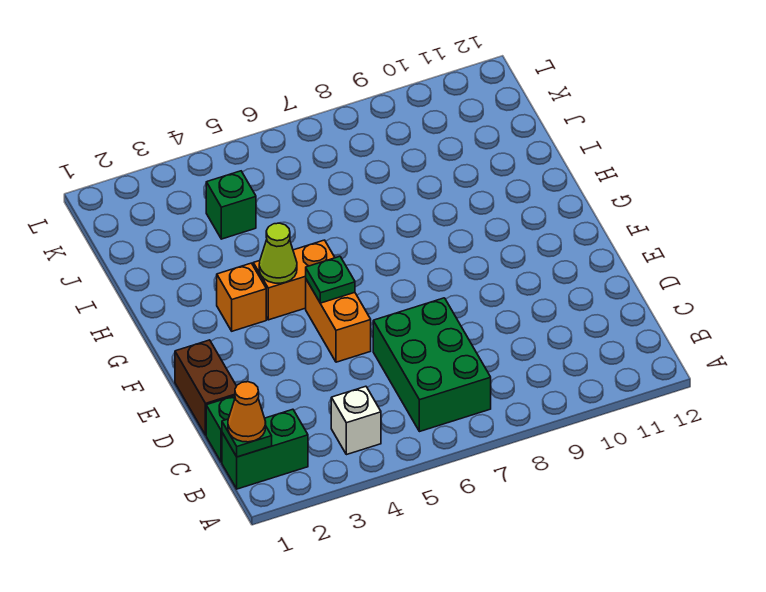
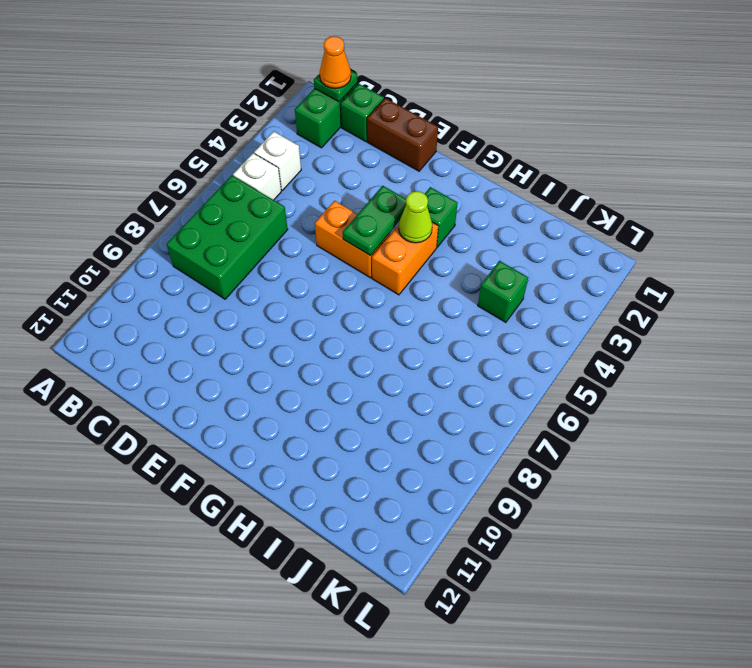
none -> white brick B5 level 1
green brick B6:D7 level 1 -> green brick B6:C8 level 1
green plate F5 level 2 -> green plate F4:F5 level 2
orange brick G3 level 1 -> green brick G3 level 1

